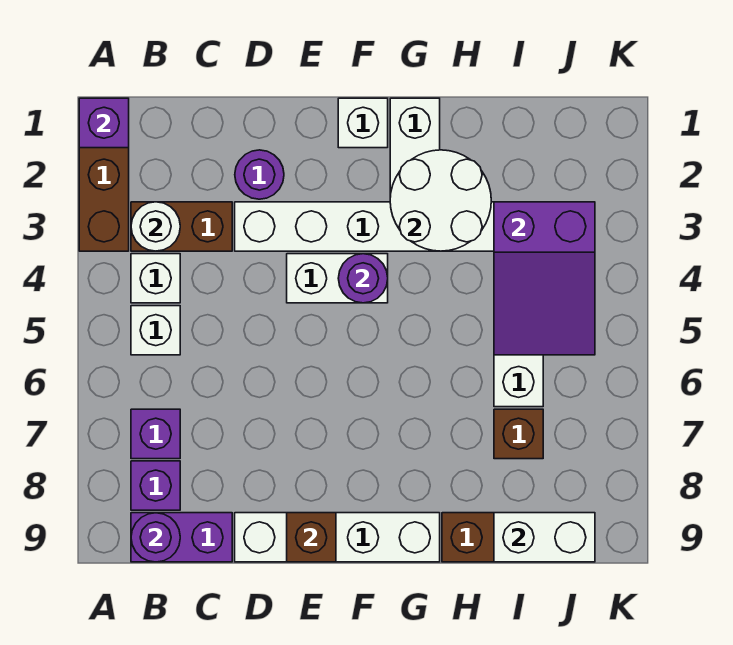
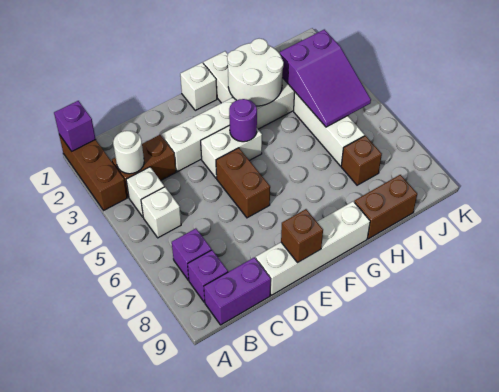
purple round brick B9 level 2 -> none
purple round brick D2 level 1 -> none
none -> brown brick E5:E6 level 1
white brick I9:J9 level 2 -> none

